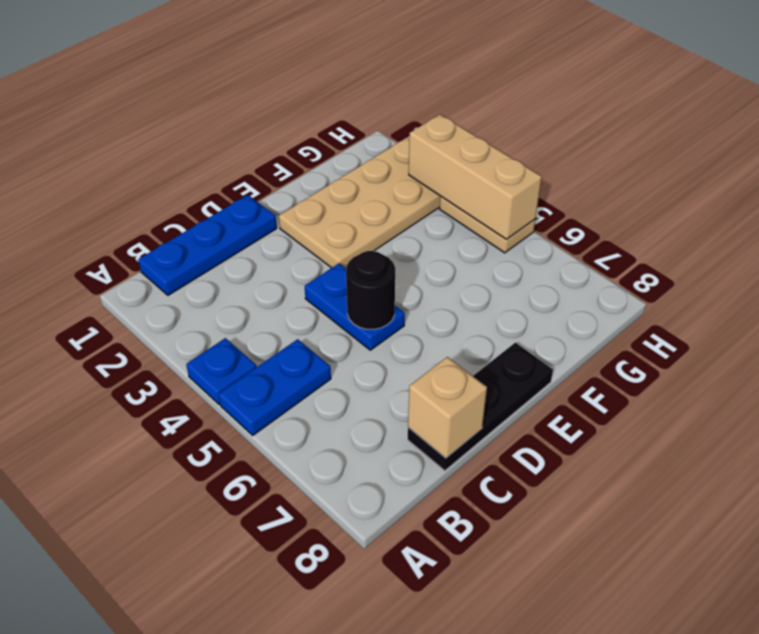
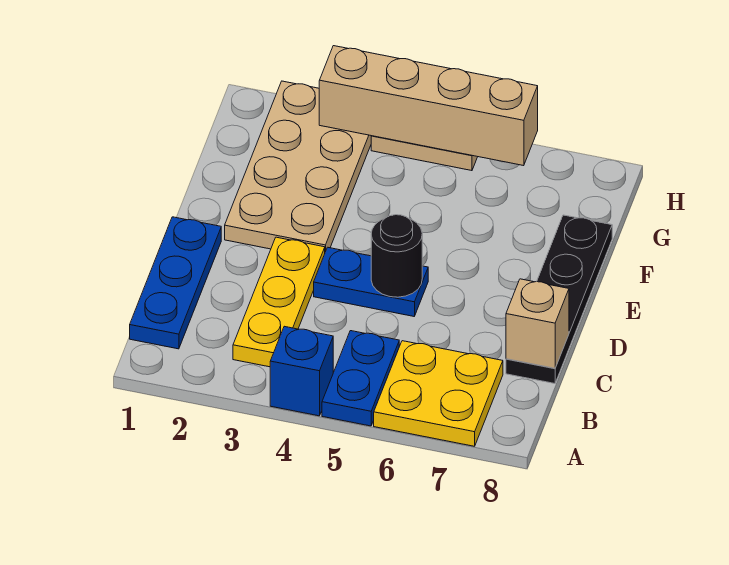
blue plate A4 level 1 -> blue brick A4 level 1
none -> yellow plate A6:B7 level 1
none -> yellow plate B3:D3 level 1
black plate C8:E8 level 1 -> black plate C8:F8 level 1
tan brick H3:H5 level 2 -> tan brick H3:H6 level 2

